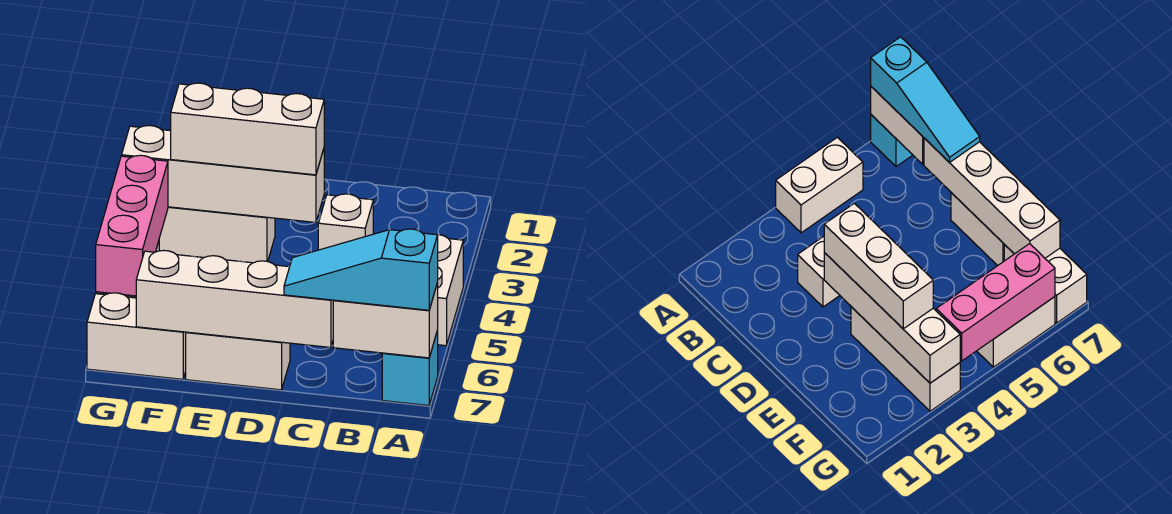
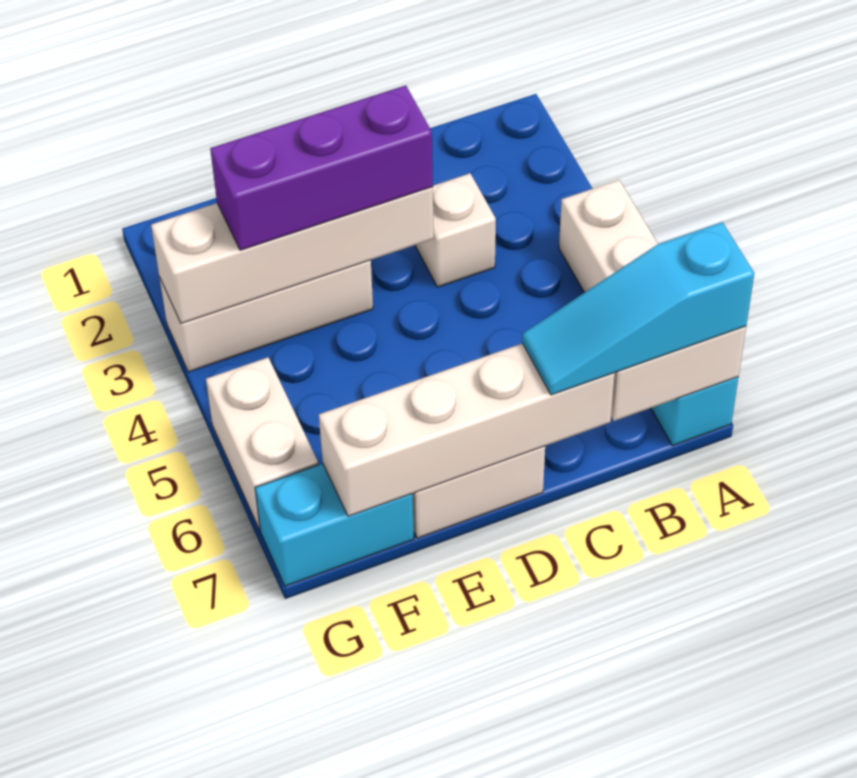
white brick D3:F3 level 3 -> purple brick D3:F3 level 3
white brick F7:G7 level 1 -> cyan brick F7:G7 level 1
pink brick G4:G6 level 2 -> none

